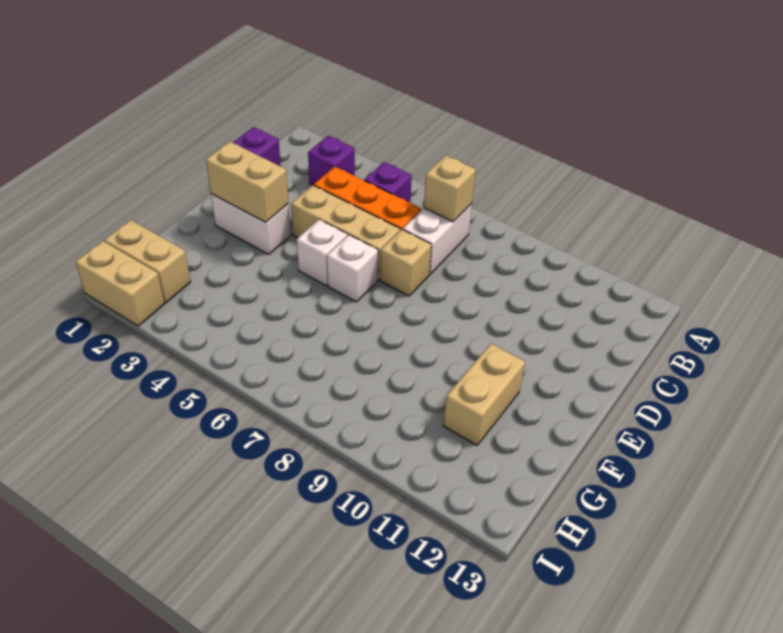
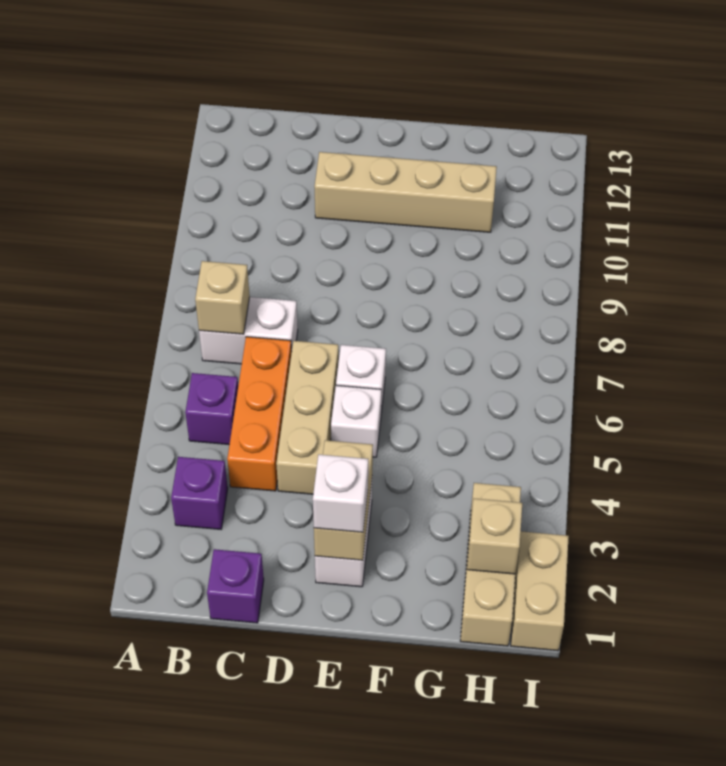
tan brick D7 level 1 -> tan brick H2 level 2
none -> white brick E2 level 3
tan brick F11:G11 level 1 -> tan brick D11:G11 level 1
tan brick H1:H2 level 1 -> tan brick H1:H3 level 1

